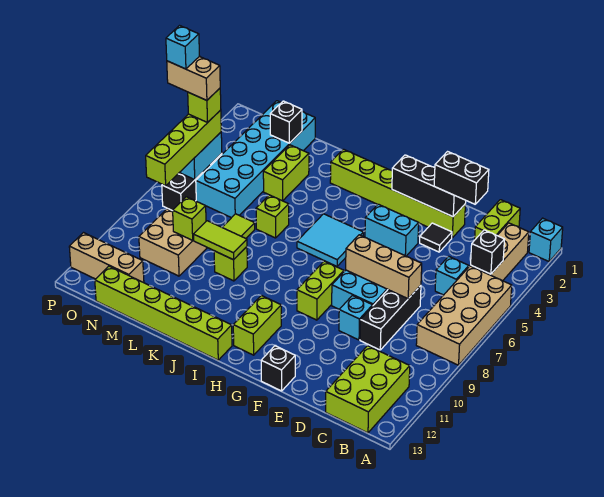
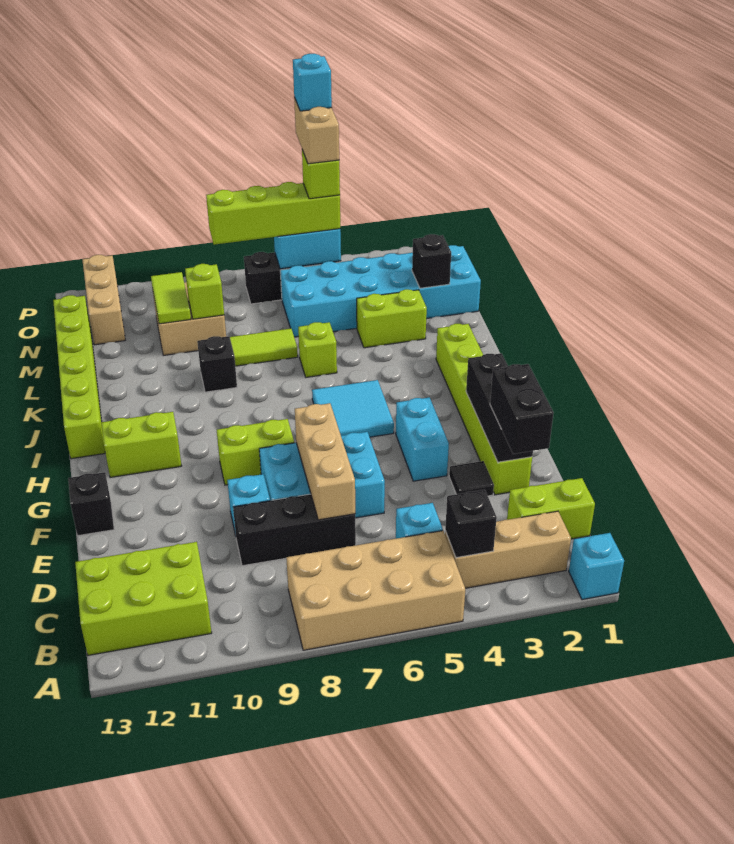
lime brick K9 level 1 -> black brick K9 level 1
lime tile K9:L9 level 2 -> lime tile M10:N10 level 2

